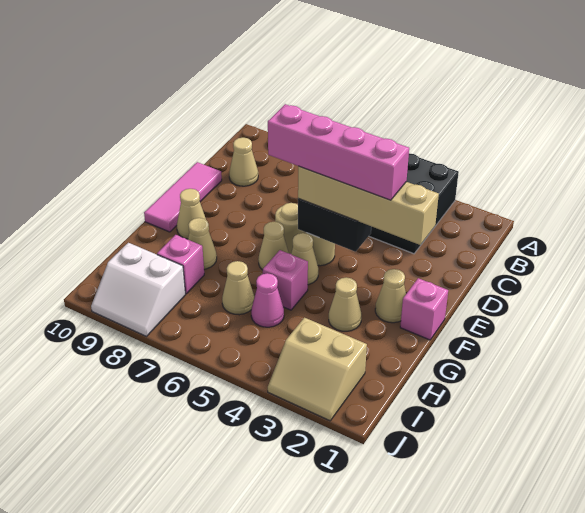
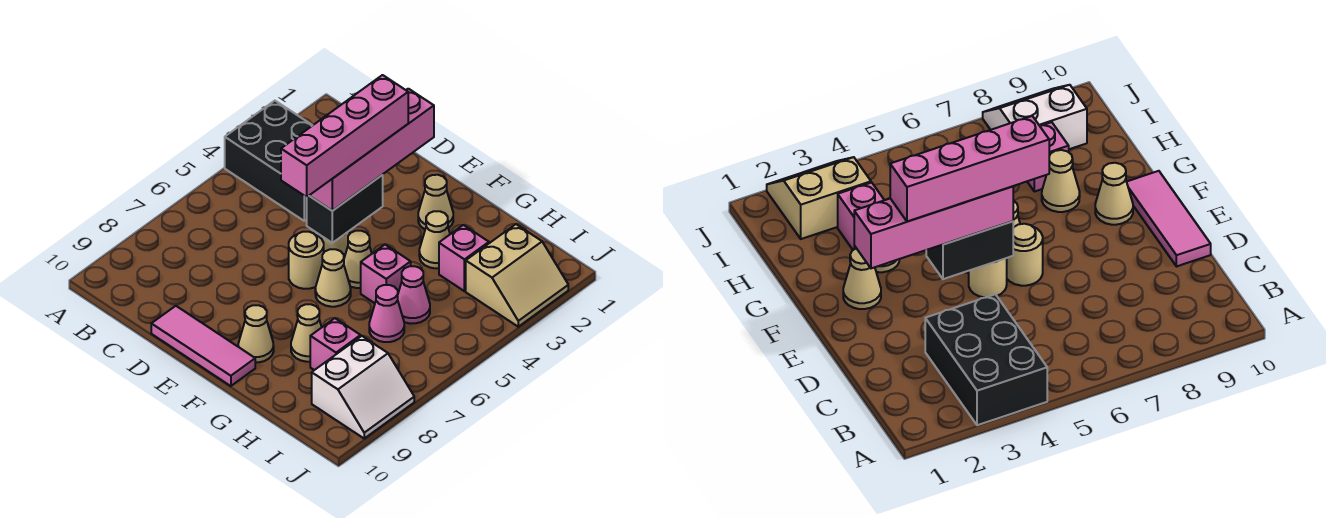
tan cone C9 level 1 -> none
tan brick E2:E5 level 3 -> pink brick E2:E5 level 3
pink brick F1 level 1 -> pink brick H3 level 1
tan cone H6 level 1 -> pink cone H6 level 1

